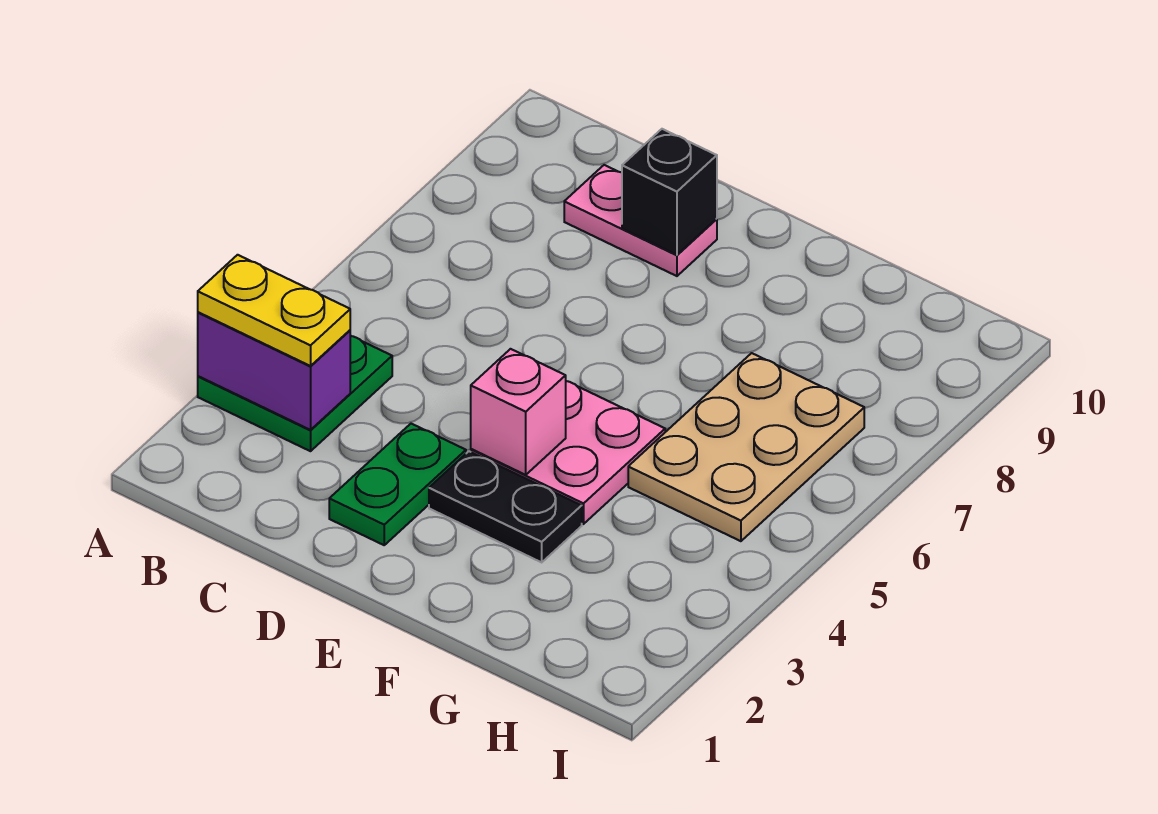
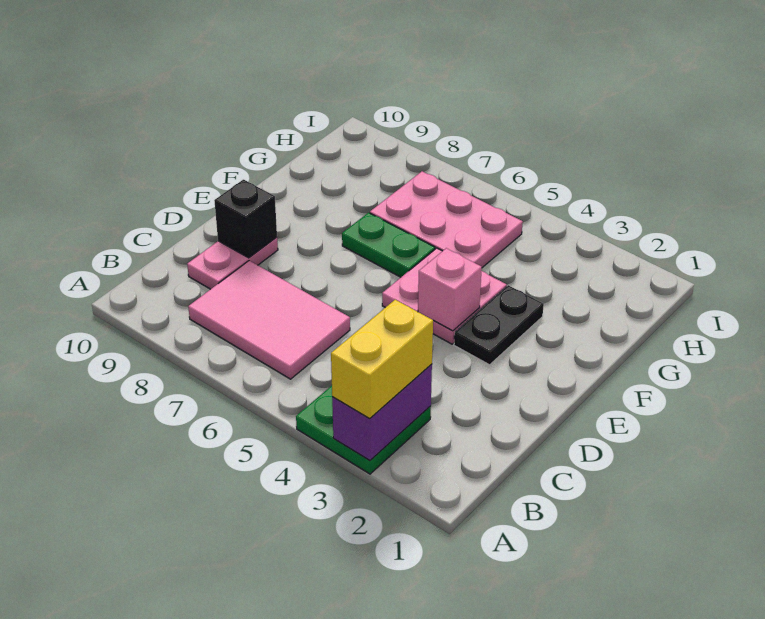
yellow plate A3:B3 level 3 -> yellow brick A3:B3 level 3
none -> pink tile B6:C8 level 1
green plate D2:D3 level 1 -> green plate F6:F7 level 1
tan plate G5:H7 level 1 -> pink plate G5:H7 level 1

